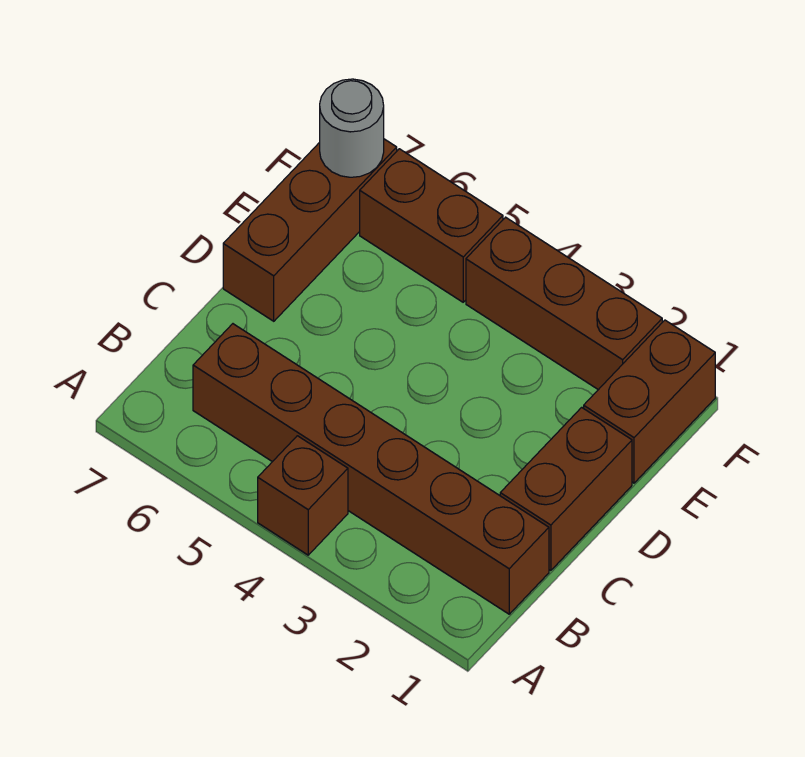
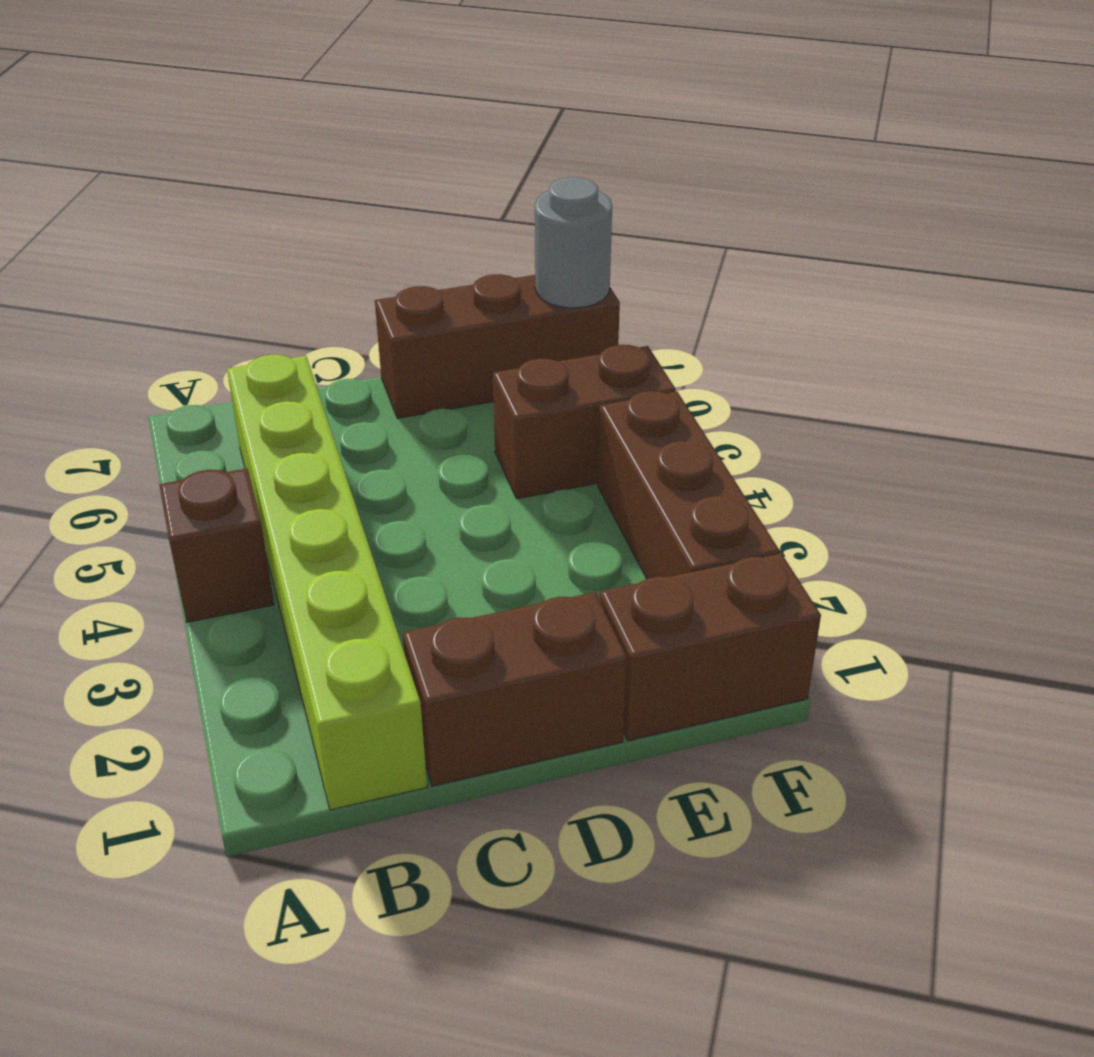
brown brick B1:B6 level 1 -> lime brick B1:B6 level 1
brown brick F5:F6 level 1 -> brown brick E5:F5 level 1

